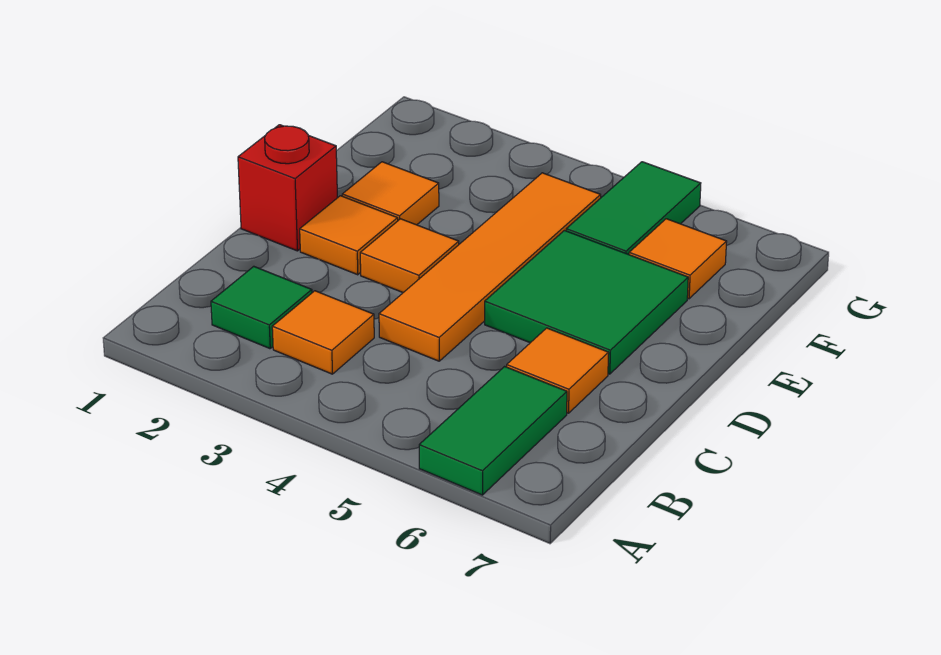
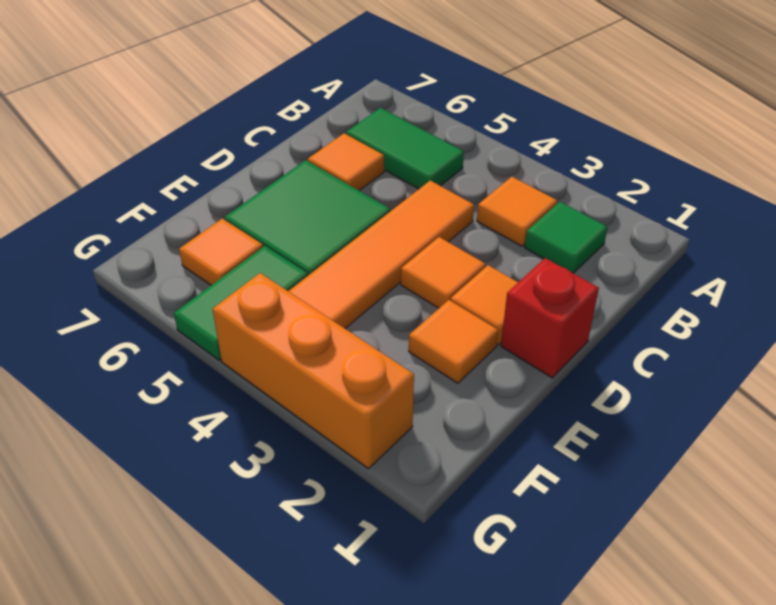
green tile A6:B6 level 1 -> green tile B5:B6 level 1
none -> orange brick G2:G4 level 1

